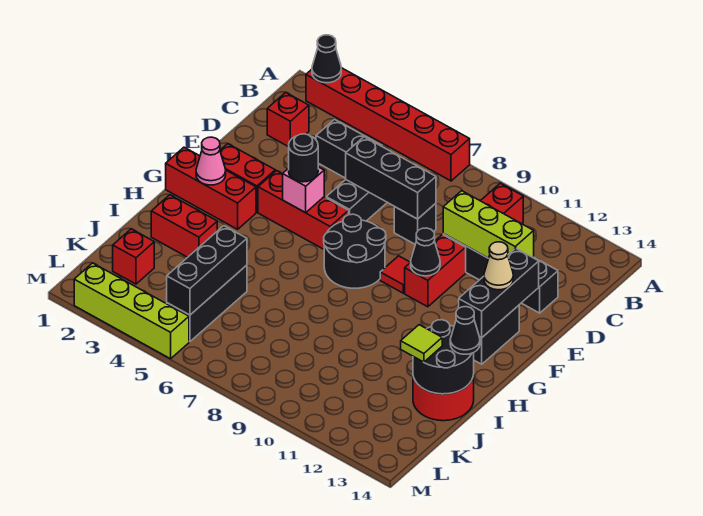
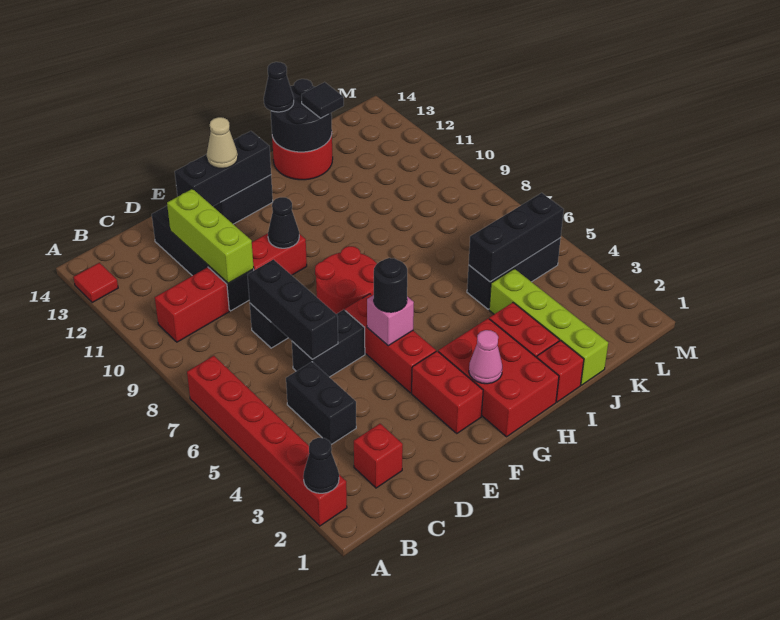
black round brick F7:G8 level 1 -> red round brick F7:G8 level 1
red tile F9 level 1 -> red tile A13 level 1
red brick G1:G3 level 1 -> red brick G1:H3 level 1
lime tile J13 level 3 -> black tile J13 level 3
red brick K2 level 1 -> red brick I1 level 1
lime brick M2:M5 level 1 -> lime brick J1:J4 level 1

